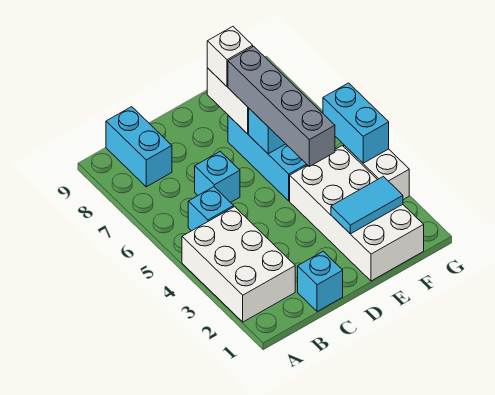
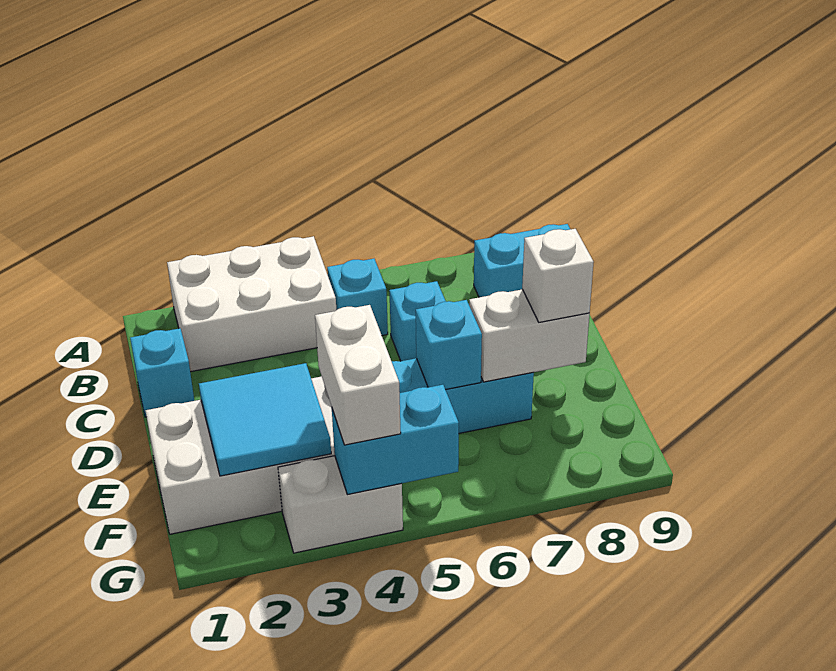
cyan tile E2:F2 level 2 -> cyan tile E2:F3 level 2
grey brick E4:E7 level 3 -> none
none -> white brick F4:G4 level 3

